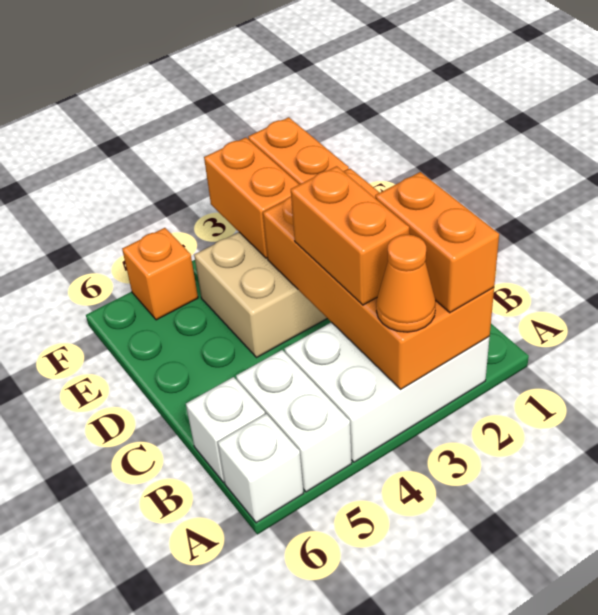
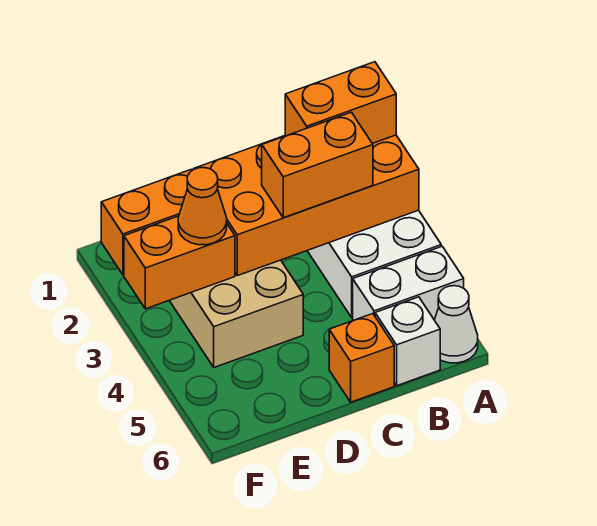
orange cone A3 level 3 -> orange cone E3 level 3
white brick A6 level 1 -> white cone A6 level 1
orange brick F5 level 1 -> orange brick C6 level 1

